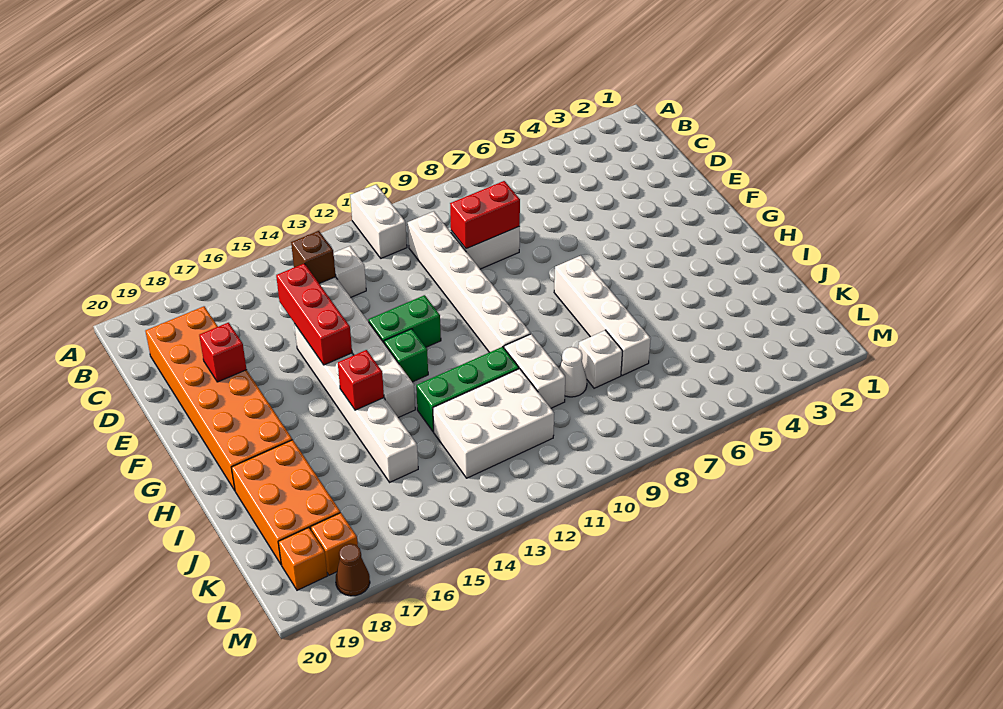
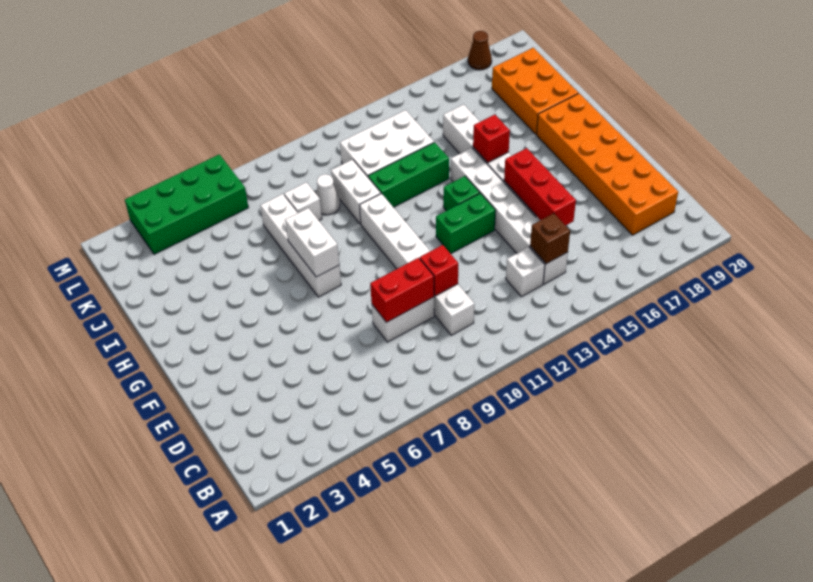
white brick A11:B11 level 1 -> white brick G7:H7 level 2
red brick E18 level 2 -> red brick D10 level 2
none -> green brick L3:M6 level 1
orange brick L18 level 1 -> none
orange brick L19 level 1 -> none

